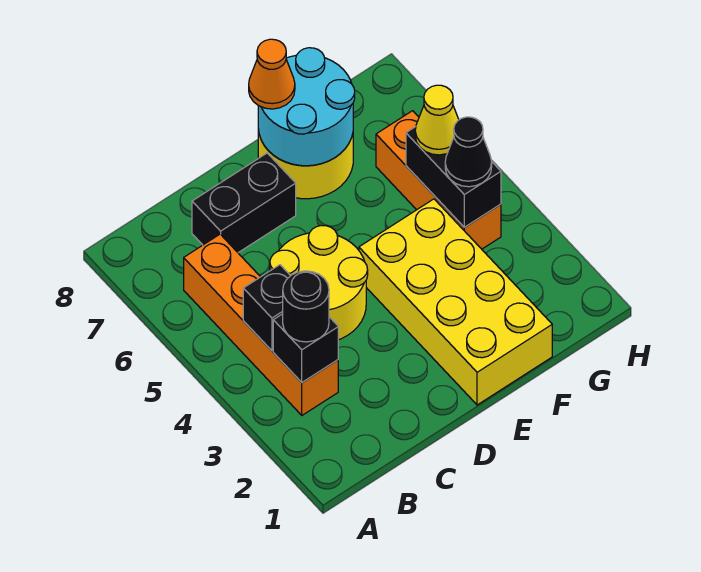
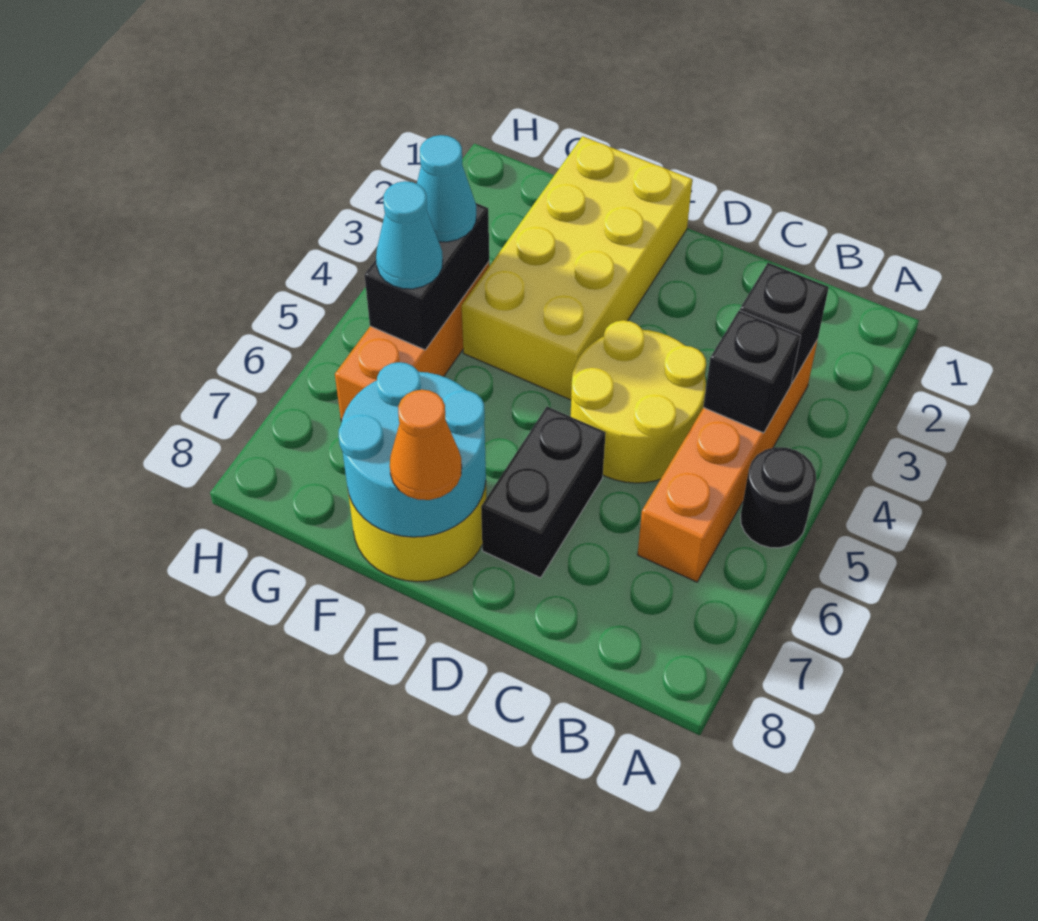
black round brick B3 level 3 -> black round brick A5 level 1
black brick C7:D7 level 1 -> black brick D6:D7 level 1
black cone G4 level 3 -> cyan cone G4 level 3
yellow cone G5 level 3 -> cyan cone G5 level 3

